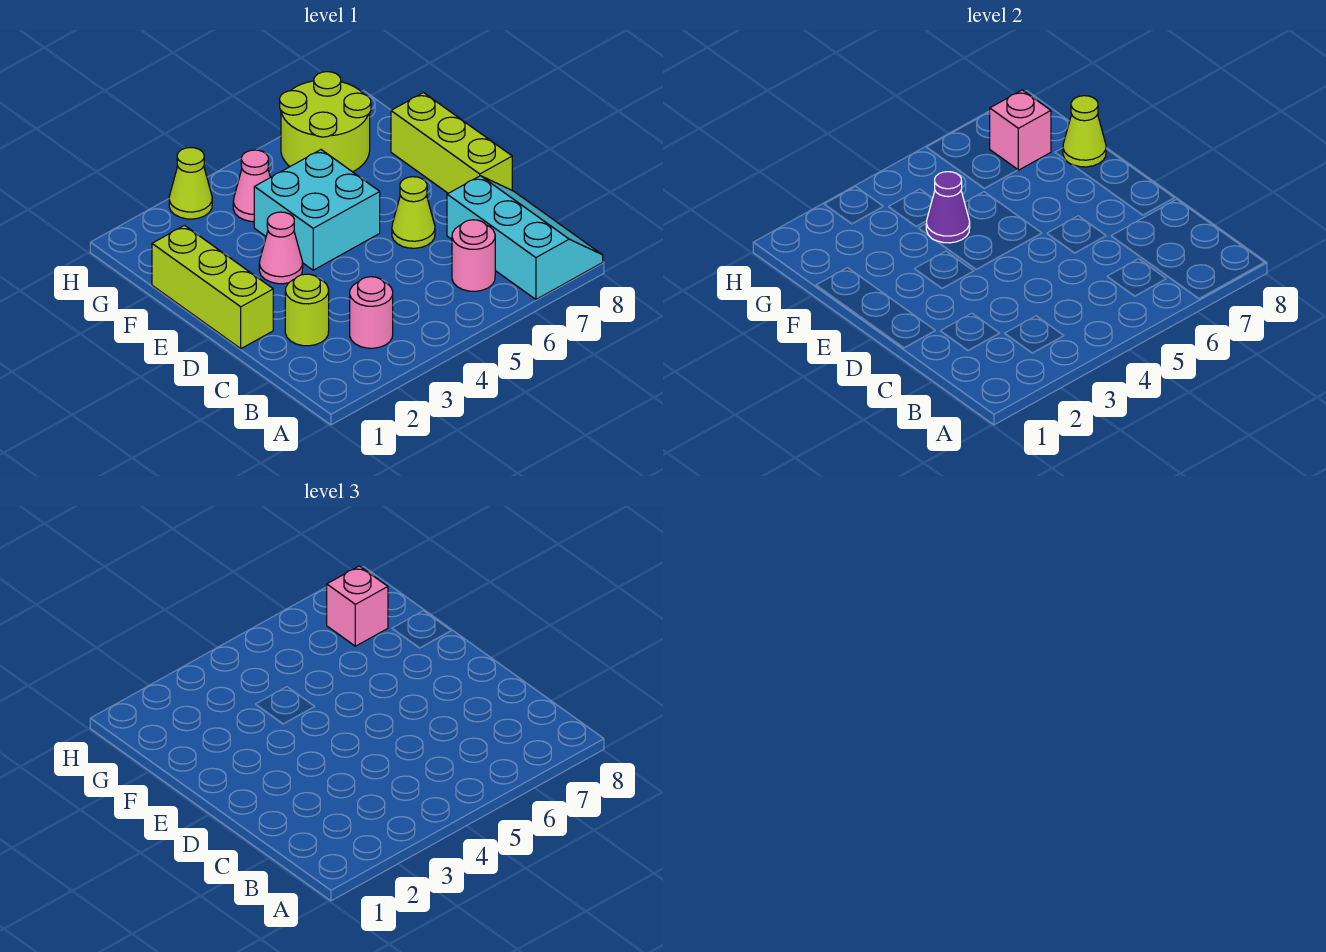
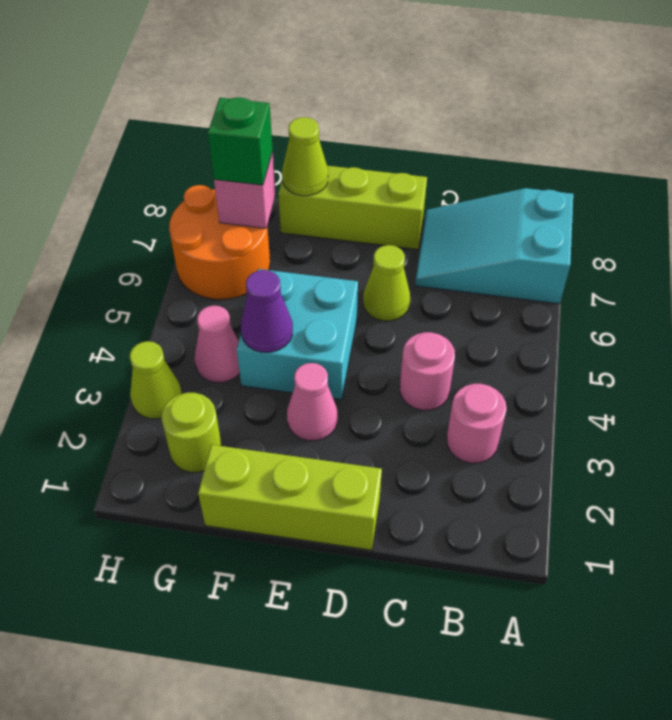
cyan slope A7:C8 level 1 top 7 -> cyan slope A7:C8 level 1 top A
pink round brick B6 level 1 -> pink round brick C4 level 1
lime round brick C2 level 1 -> lime round brick G2 level 1
lime round brick G6:H7 level 1 -> orange round brick G6:H7 level 1
pink brick G7 level 3 -> green brick G7 level 3

